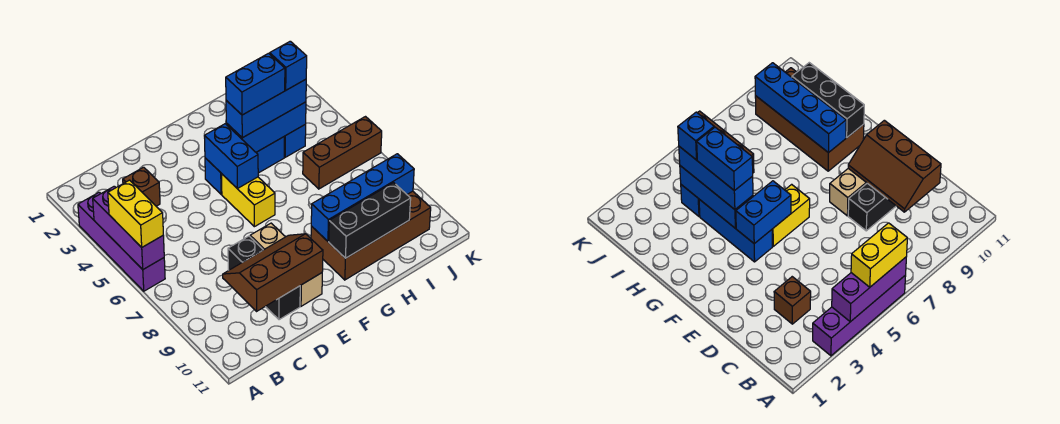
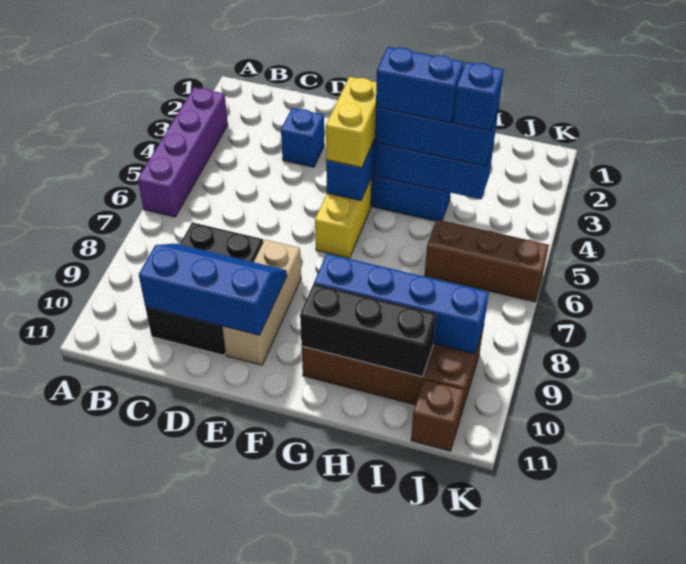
purple brick A4:A6 level 2 -> none
yellow brick A5:A6 level 3 -> yellow brick F4:F5 level 3
brown brick C3 level 1 -> brown brick J11 level 1
brown slope C9:E10 level 2 top 10 -> blue slope C9:E10 level 2 top 10
black brick D8:D10 level 1 -> black brick C8:D10 level 1
blue brick I4 level 1 -> blue brick D3 level 1

